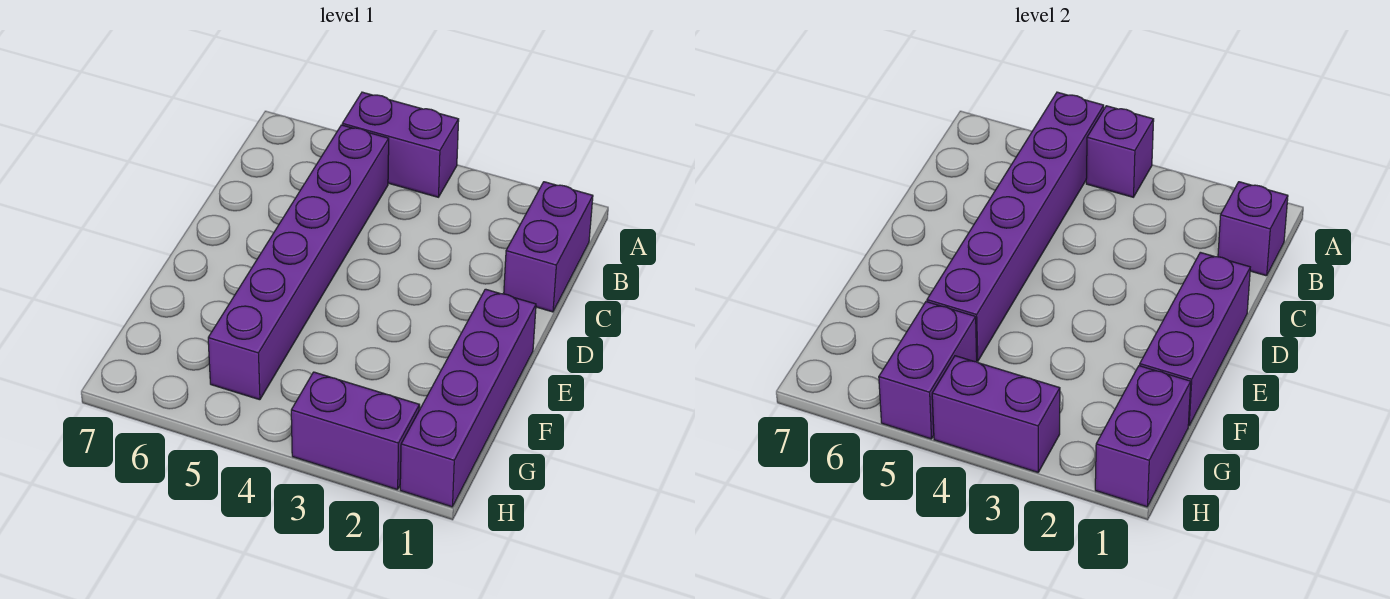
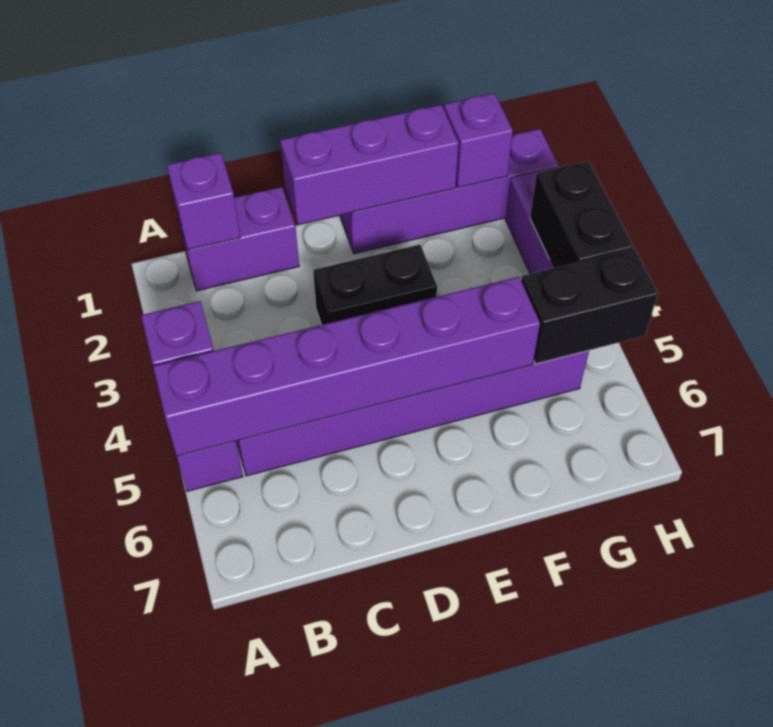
none -> black brick D3:E3 level 1
purple brick G1:H1 level 2 -> purple brick G1 level 2
purple brick G5:H5 level 2 -> black brick G5:H5 level 2
purple brick H3:H4 level 2 -> black brick H3:H4 level 2

